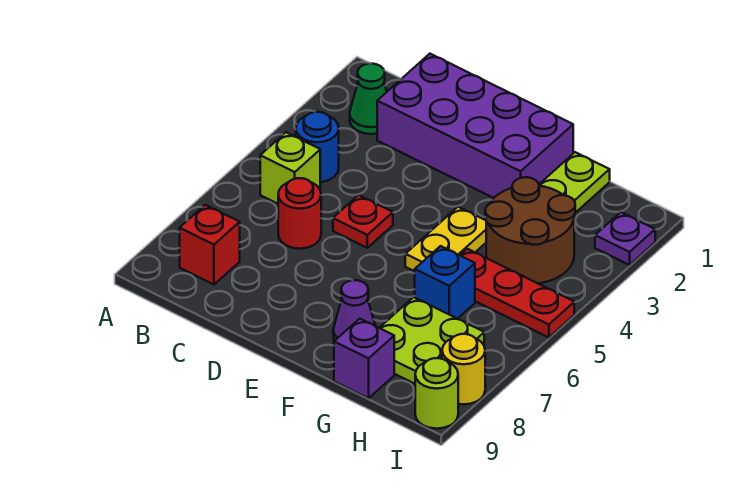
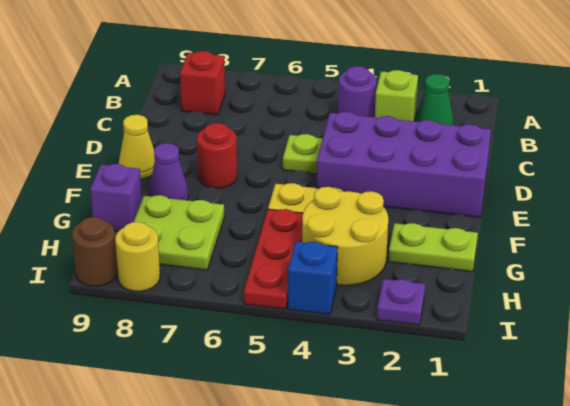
blue round brick B4 level 1 -> purple round brick B4 level 1
lime brick B5 level 1 -> lime brick B3 level 1
purple brick C1:F2 level 1 -> purple brick D1:E4 level 1
red round brick C6 level 1 -> red round brick E7 level 1
red plate D5 level 1 -> lime plate D5 level 1
none -> yellow cone E9 level 1
brown round brick G3:H4 level 1 -> yellow round brick G3:H4 level 1
blue brick G6 level 1 -> blue brick I4 level 1
lime round brick I9 level 1 -> brown round brick I9 level 1

